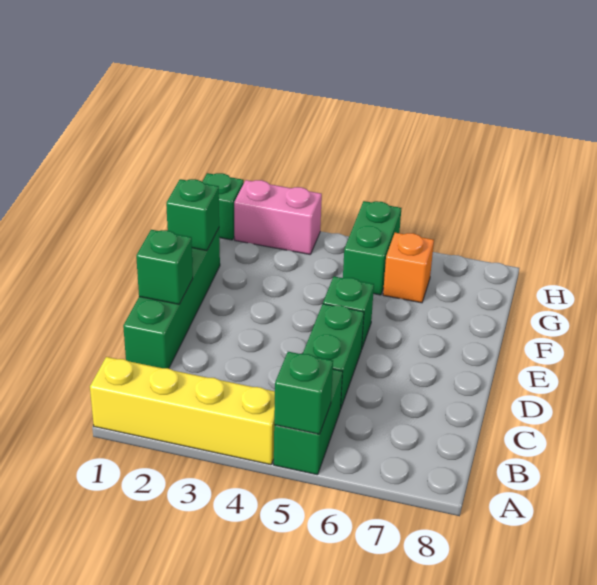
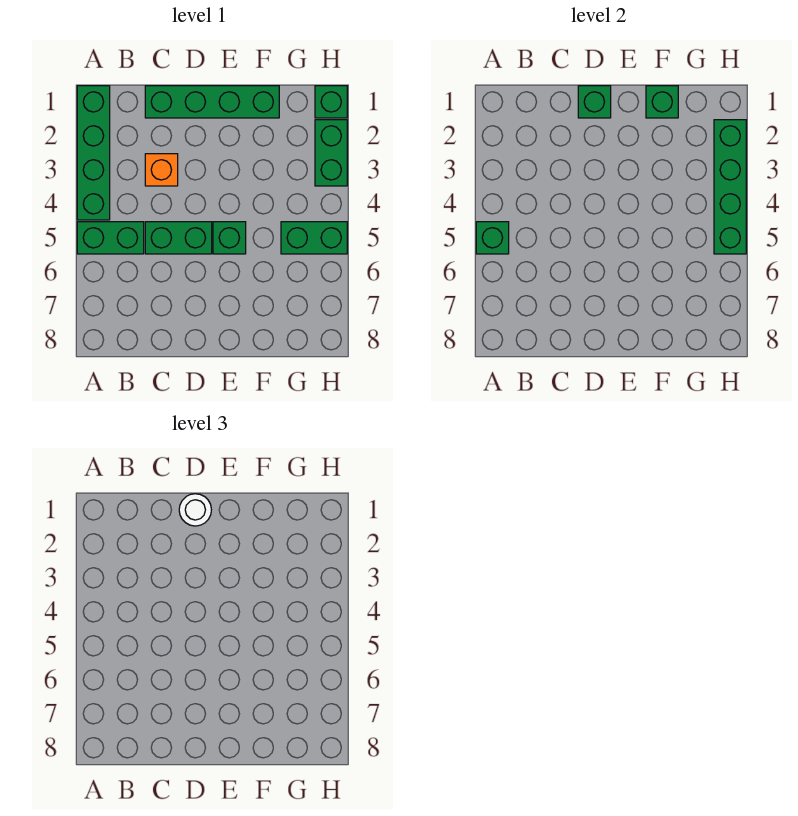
yellow brick A1:A4 level 1 -> green brick A1:A4 level 1
none -> white round brick D1 level 3
orange brick G6 level 1 -> orange brick C3 level 1
pink brick H2:H3 level 1 -> green brick H2:H3 level 1
none -> green brick H2:H5 level 2

